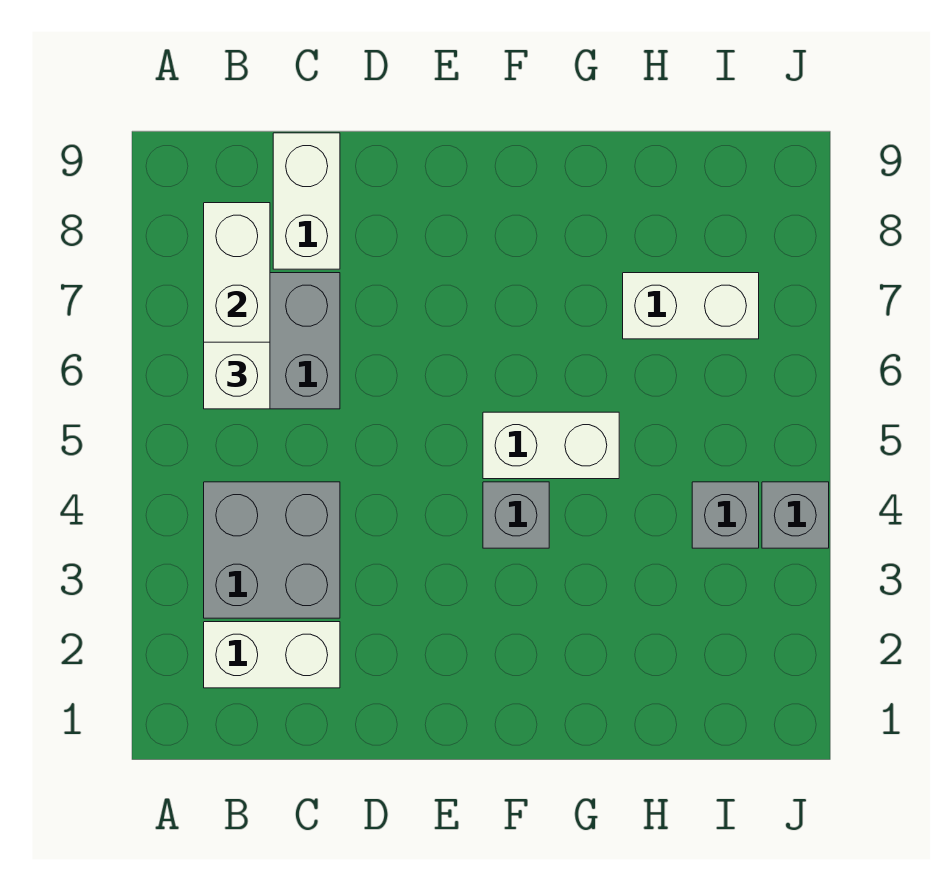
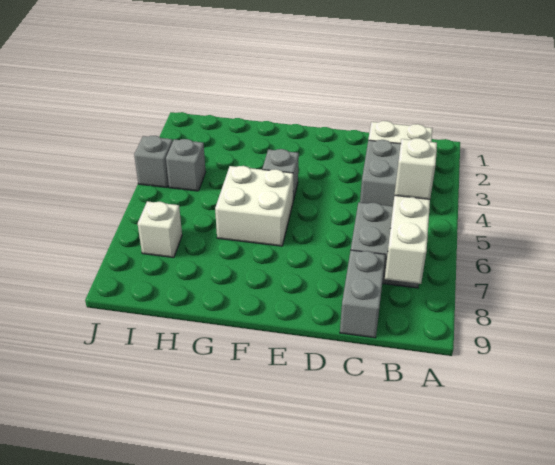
white brick C8:C9 level 1 -> grey brick C8:C9 level 1
white brick F5:G5 level 1 -> white brick F5:G6 level 1
white brick H7:I7 level 1 -> white brick I7 level 1

